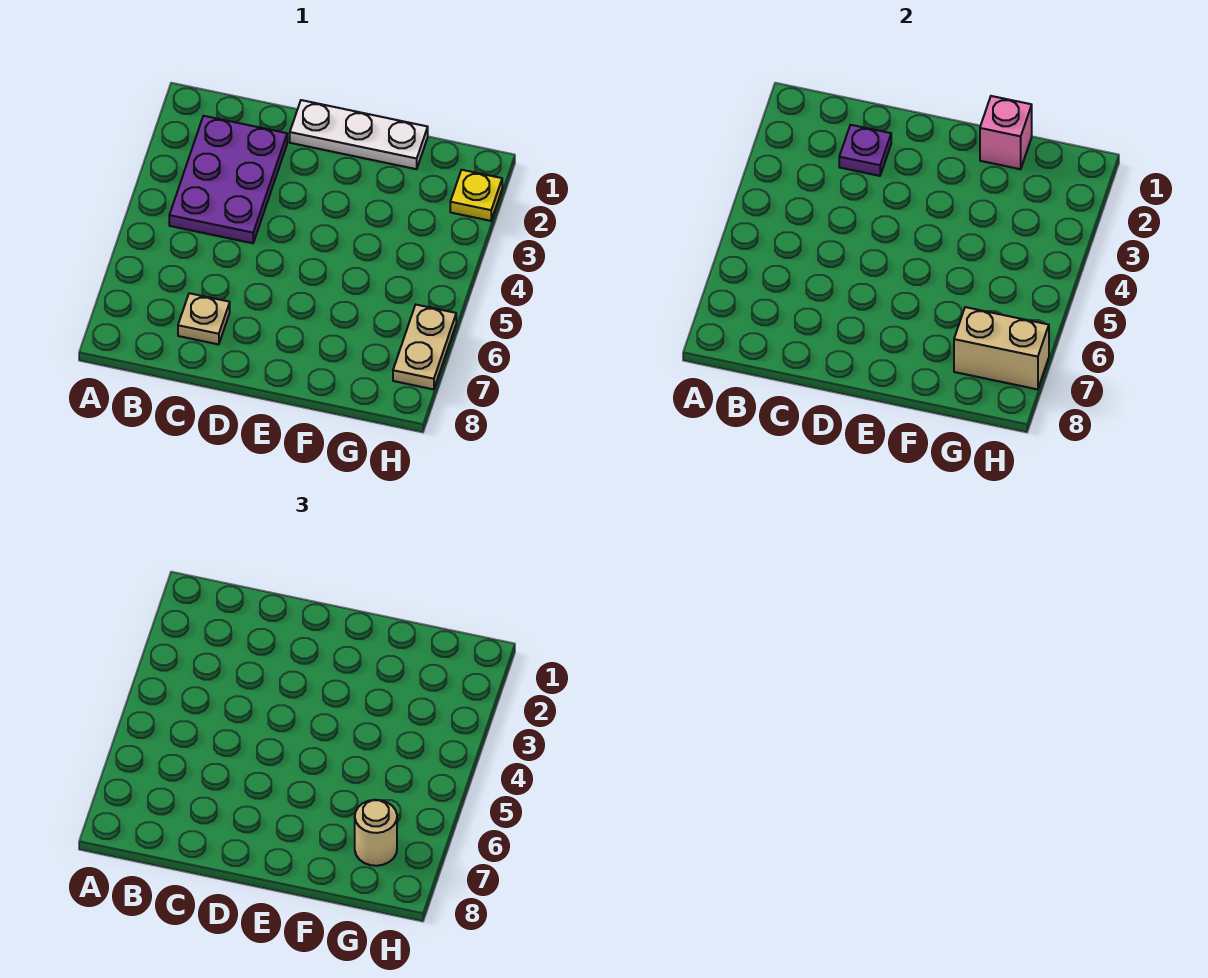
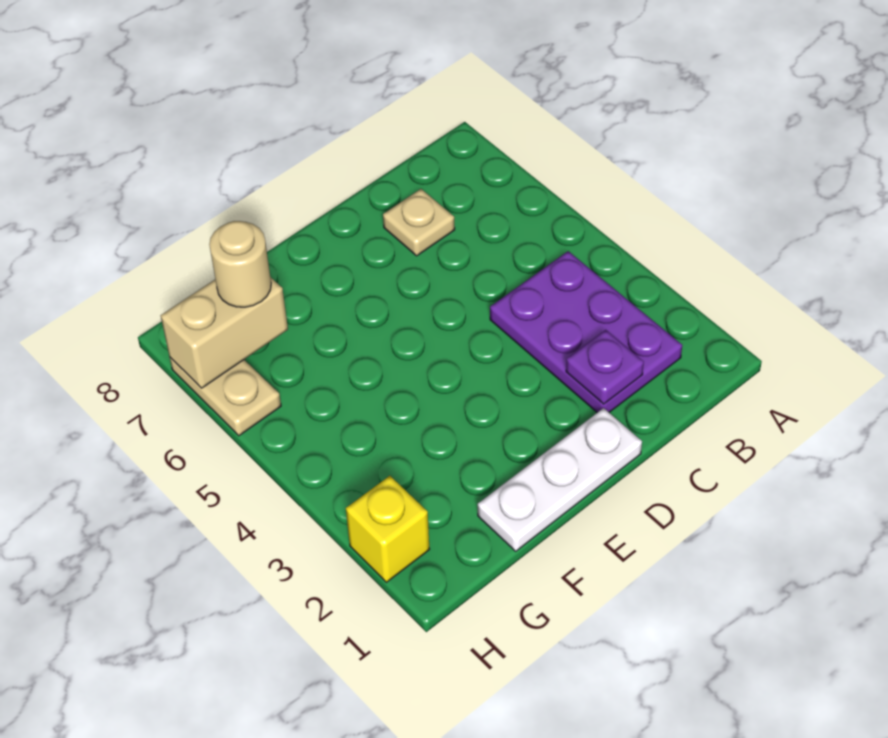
pink brick F1 level 2 -> none
yellow plate H2 level 1 -> yellow brick H2 level 1

